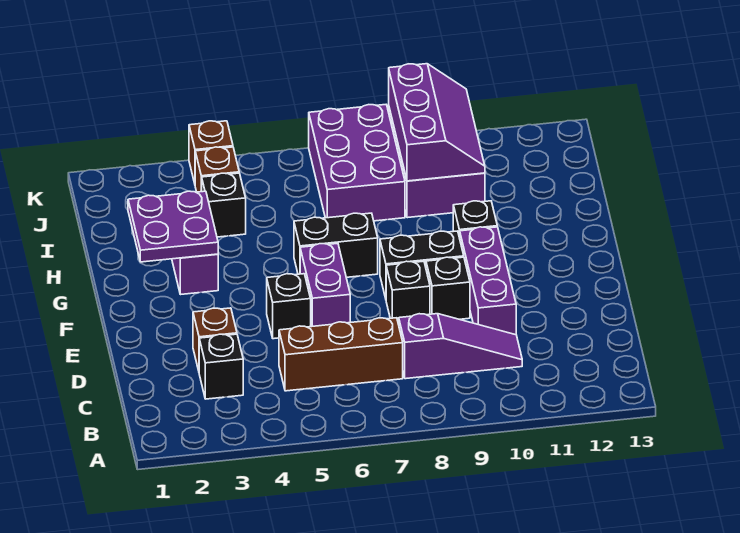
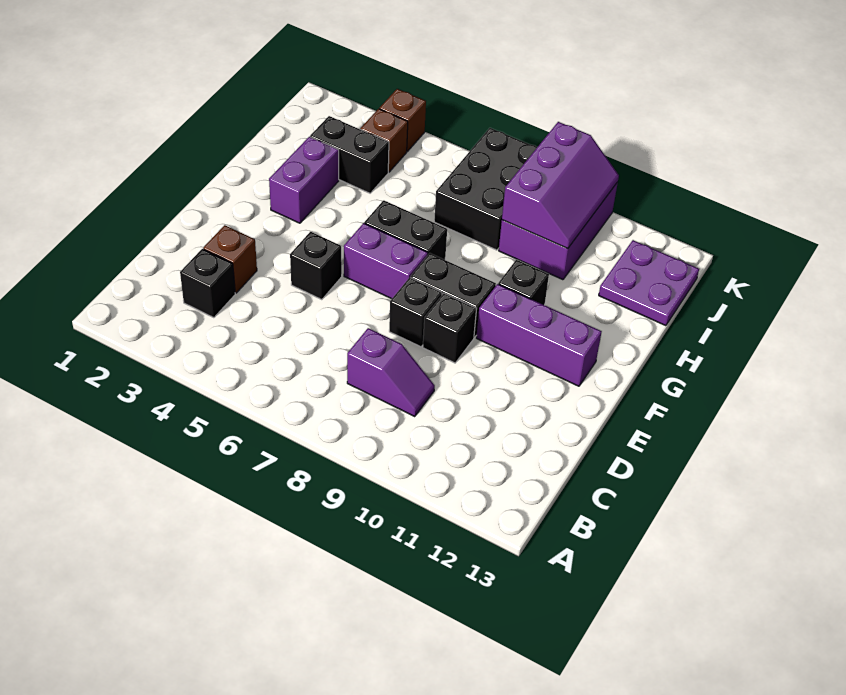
brown brick C5:C7 level 1 -> none
purple slope C8:C10 level 1 top 8 -> purple slope C8:C9 level 1 top 8
purple brick D10:F10 level 1 -> purple brick F10:F12 level 1
purple brick E6:F6 level 1 -> purple brick F6:F7 level 1
purple plate G2:H3 level 2 -> purple plate I12:J13 level 1
black brick I4 level 1 -> black brick I3:I4 level 1
purple brick I7:K8 level 1 -> black brick I7:K8 level 1

